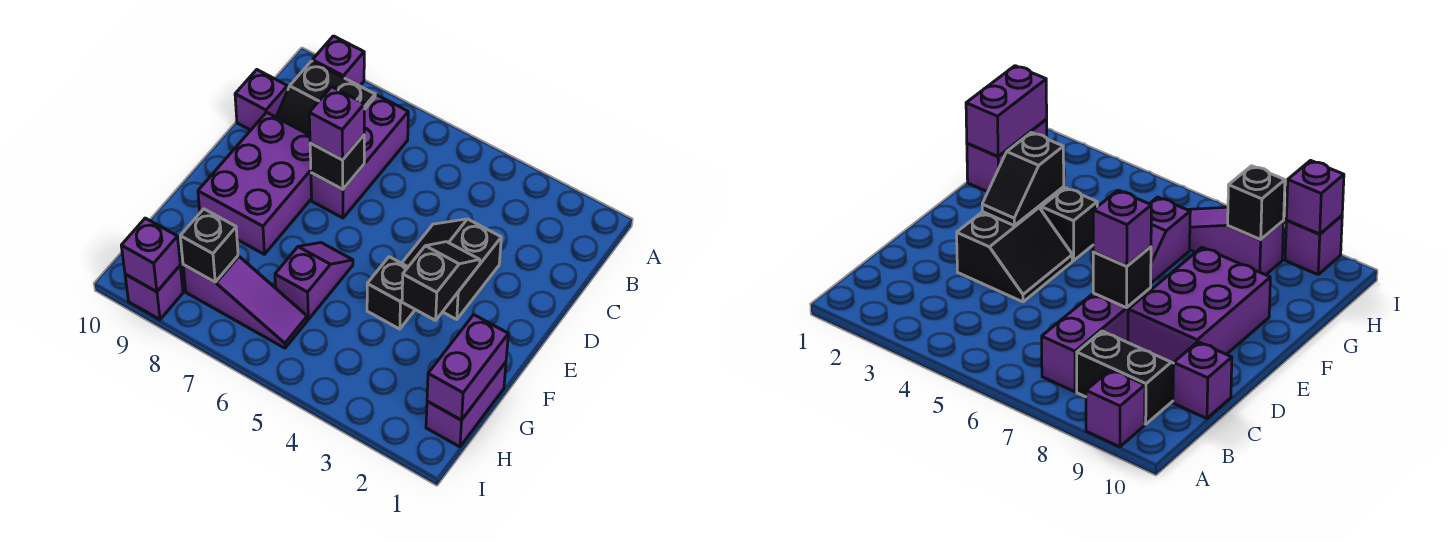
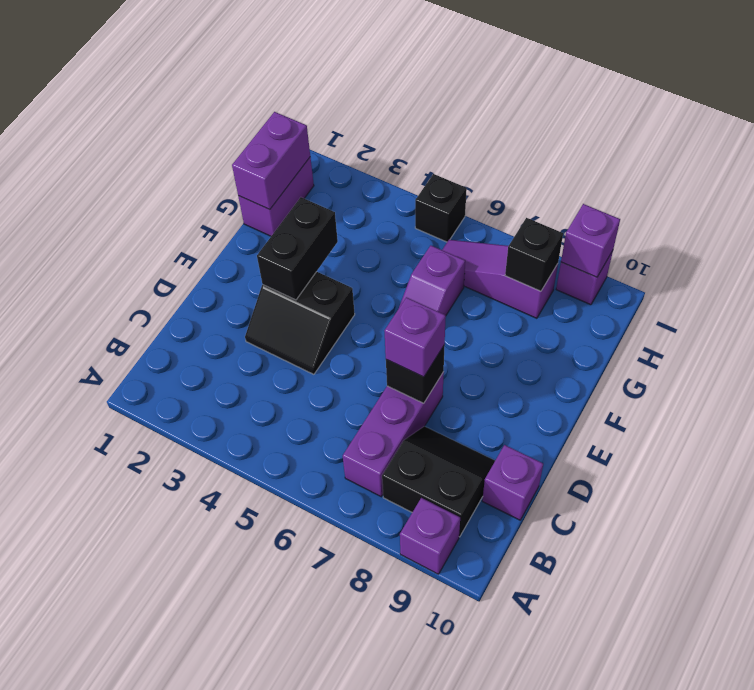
black slope D3:E4 level 1 top 3 -> black slope D3:E4 level 1 top E
purple brick D8:F9 level 1 -> none
black slope E3:F3 level 2 top F -> black brick E3:F3 level 2
black brick F4 level 1 -> black brick I5 level 1

